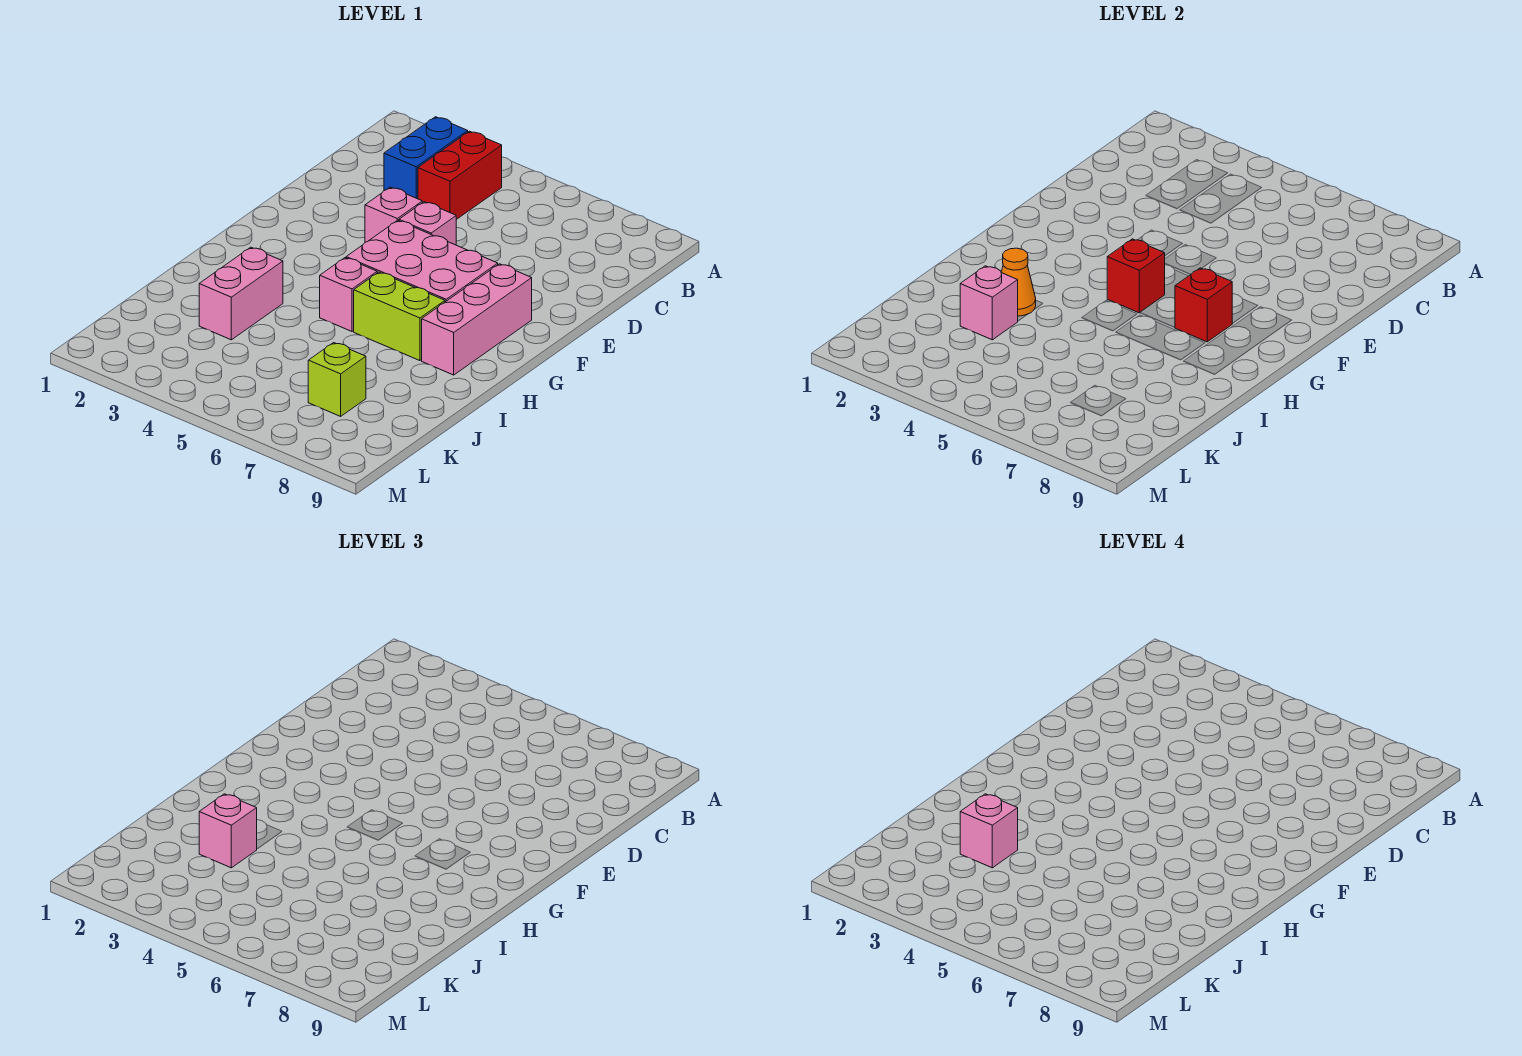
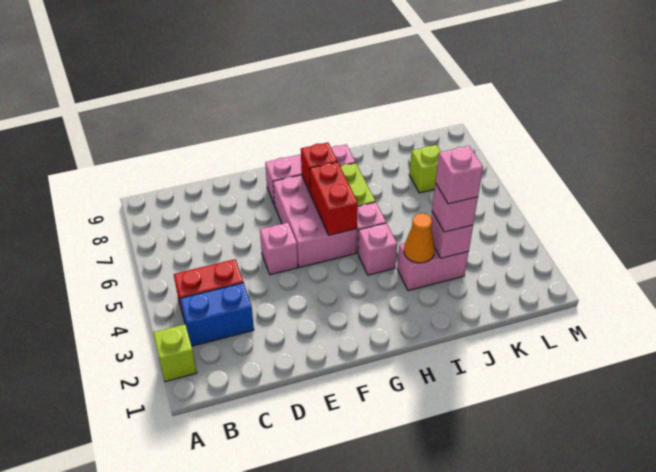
none -> lime brick A2 level 1
pink brick E4 level 1 -> pink brick H4 level 1
red brick G5 level 2 -> red brick G5:G6 level 2

